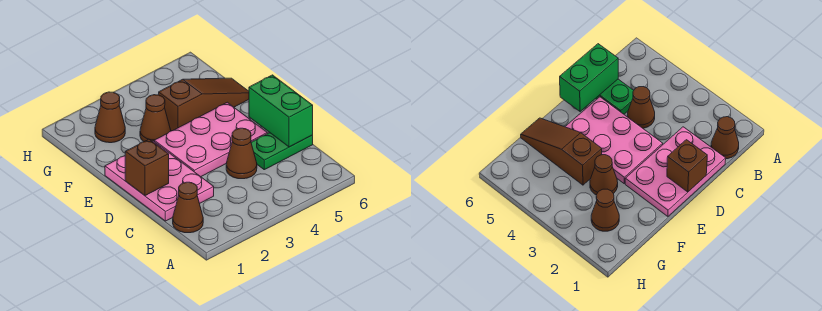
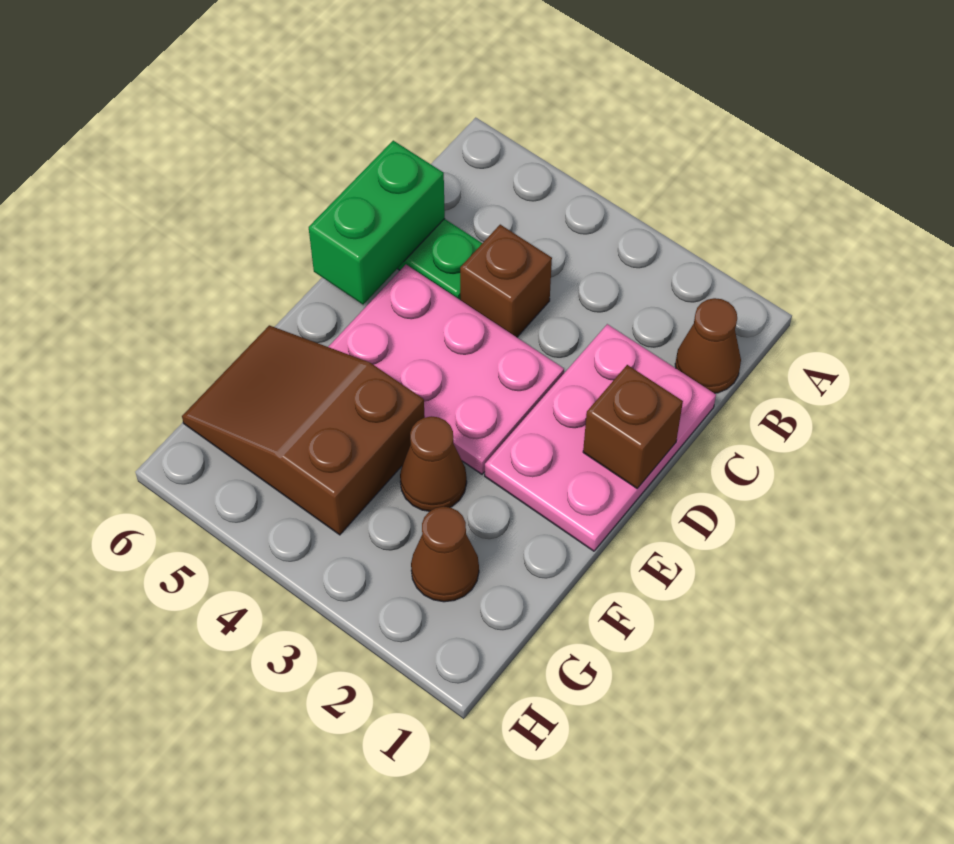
brown cone C4 level 1 -> brown brick C4 level 1
brown slope F4:F6 level 1 top 4 -> brown slope F4:G6 level 1 top 4

